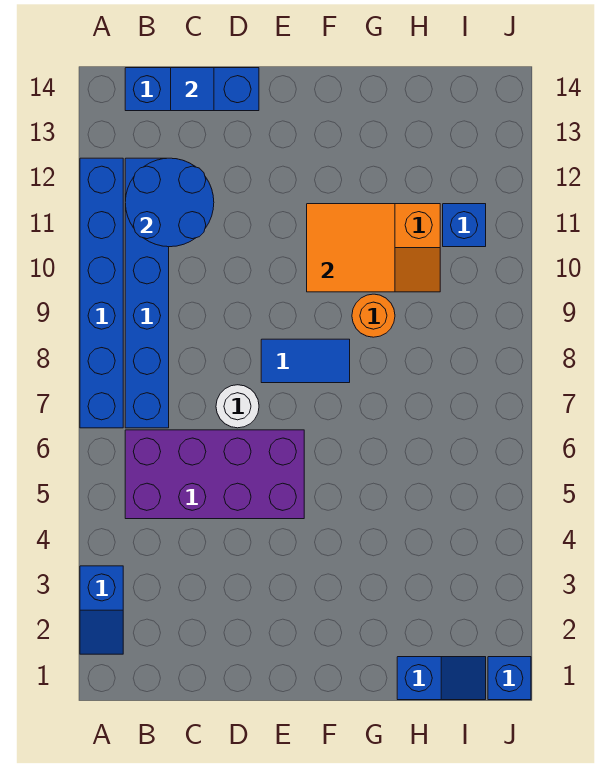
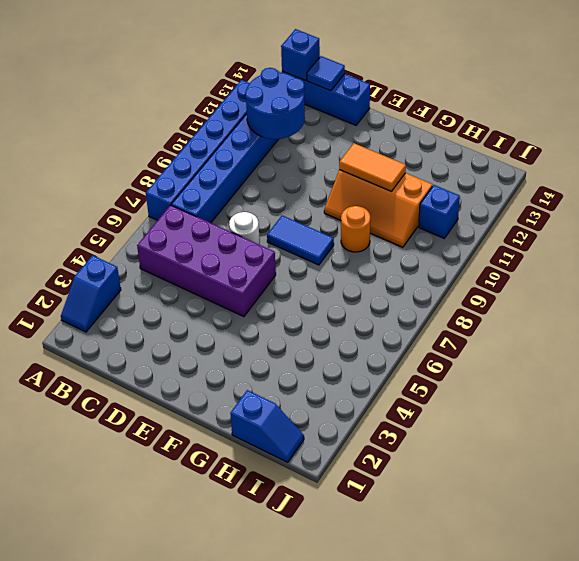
orange tile F10:G11 level 2 -> orange tile F11:G11 level 2
blue brick J1 level 1 -> blue brick B14 level 2

